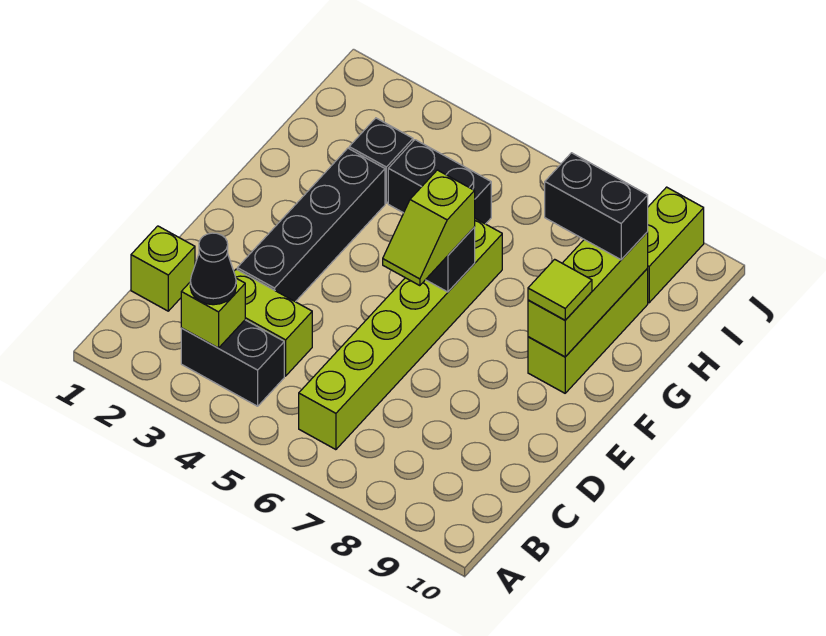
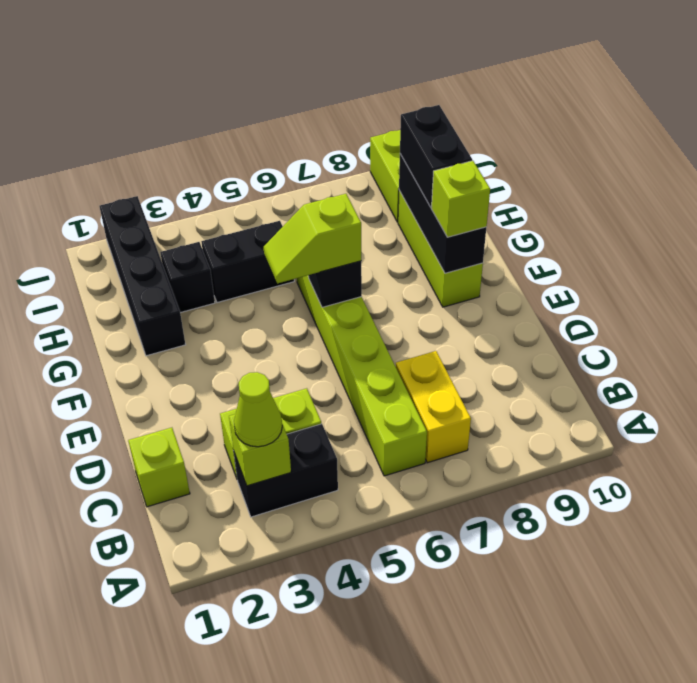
black cone B3 level 3 -> lime cone B3 level 3
none -> yellow brick B7:C7 level 1
black brick D3:G3 level 1 -> black brick G2:J2 level 1
lime slope E6:F6 level 3 top F -> lime slope F5:F6 level 3 top 6
lime brick F9:H9 level 2 -> black brick F9:H9 level 2
lime tile F9 level 3 -> lime brick F9 level 3
black brick H8:H9 level 3 -> black brick G9:H9 level 3

